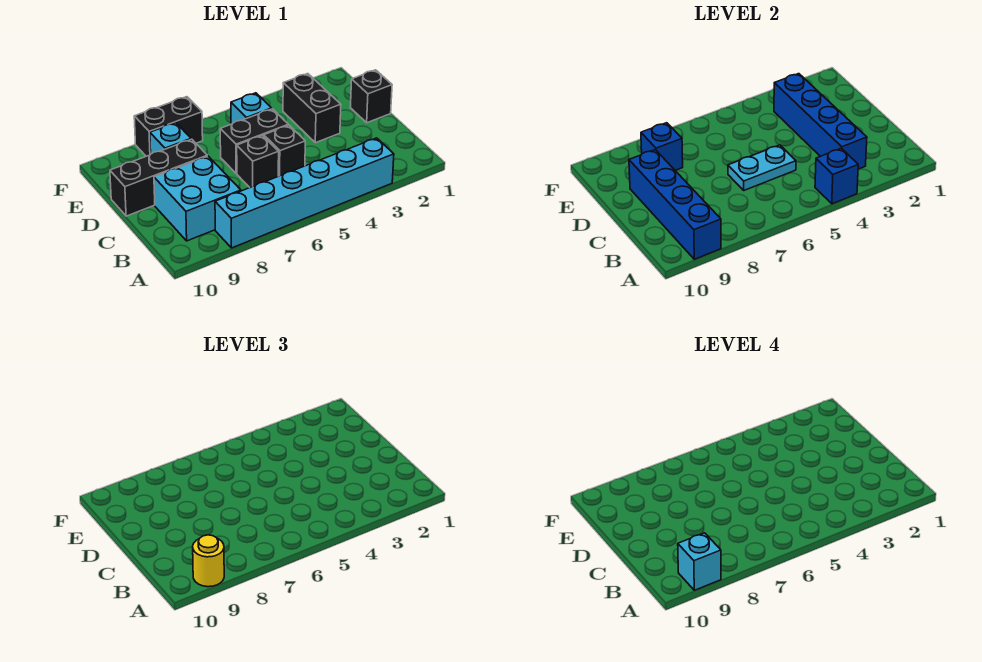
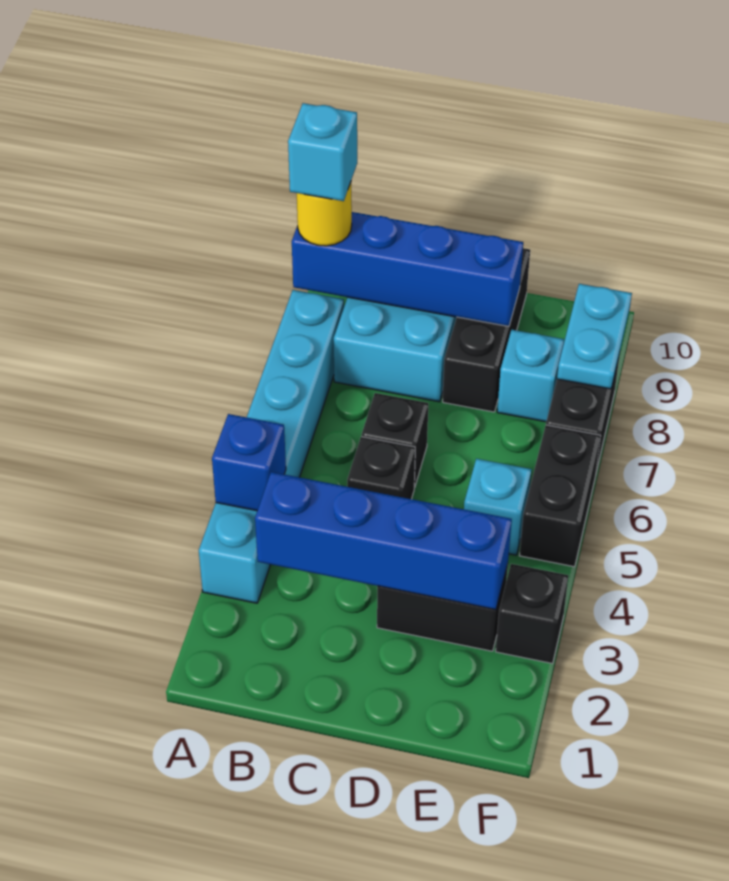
cyan plate C5:C6 level 2 -> cyan plate F8:F9 level 2
black brick D1 level 1 -> black brick F3 level 1
black brick D5:D6 level 1 -> black brick F5:F6 level 1
blue brick E8 level 2 -> none

